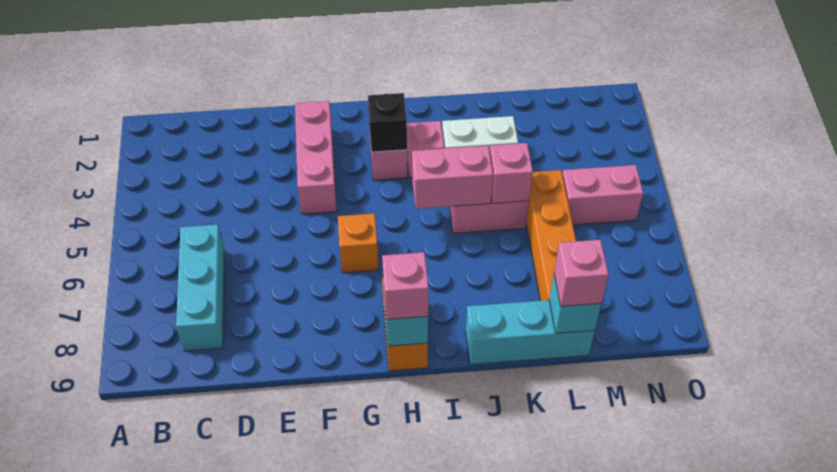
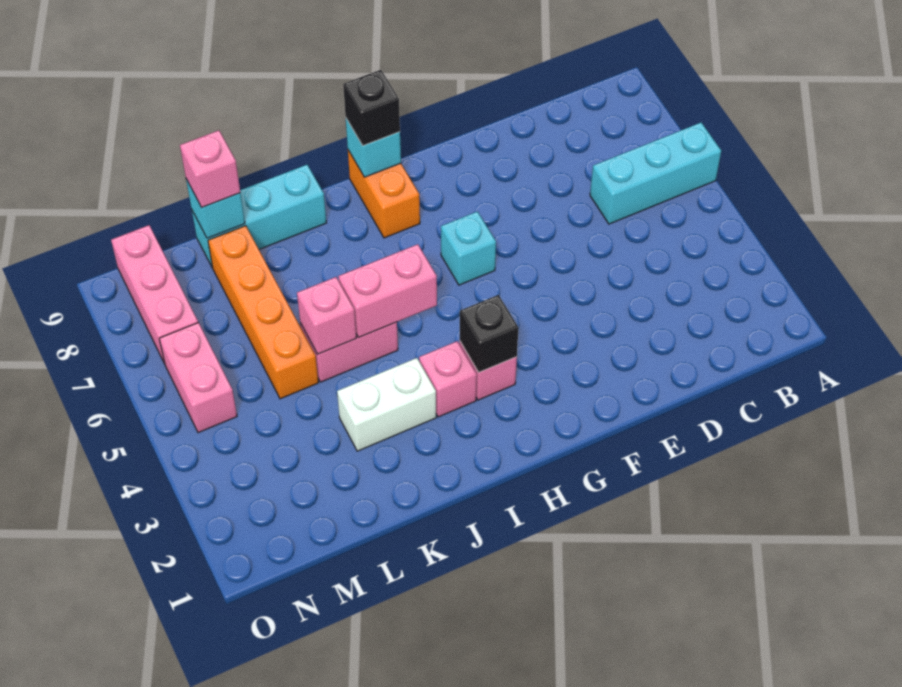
cyan brick C6:C8 level 1 -> cyan brick A6:C6 level 1
pink brick F2:F4 level 1 -> pink brick N7:N9 level 1
orange brick G6 level 1 -> cyan brick G6 level 1
pink brick H9 level 3 -> black brick H9 level 3
pink brick M5:N5 level 1 -> pink brick N5:N6 level 1

